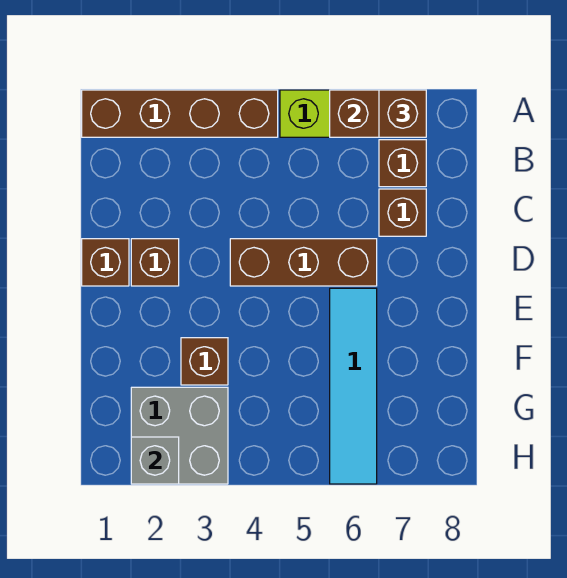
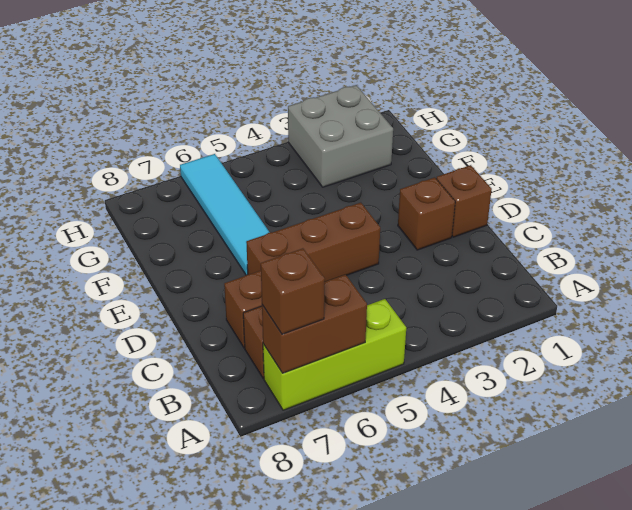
brown brick A1:A4 level 1 -> none
brown brick F3 level 1 -> none
grey brick H2 level 2 -> none

